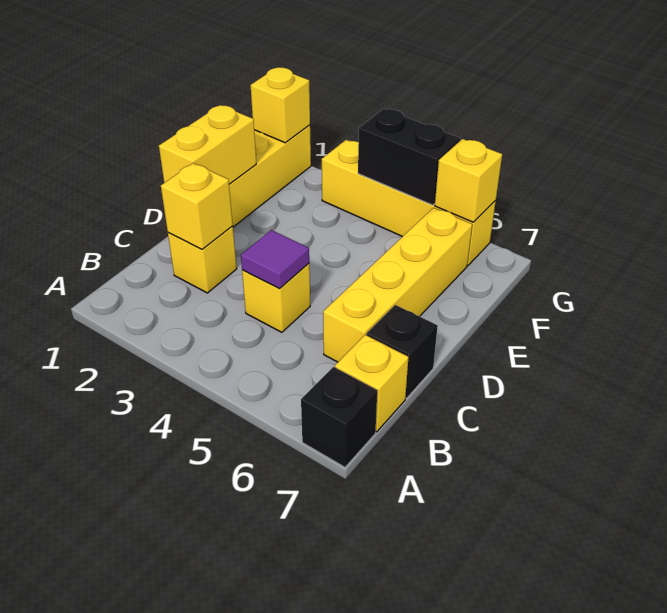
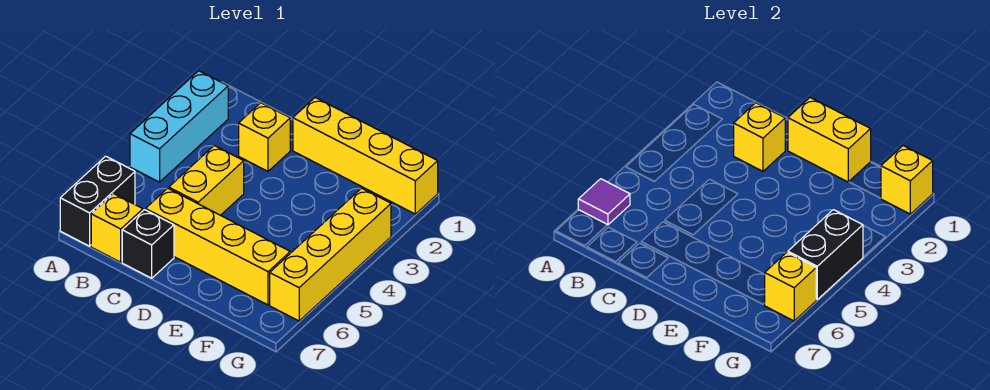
none -> cyan brick A2:A4 level 1
black brick A7 level 1 -> black brick A6:A7 level 1
yellow brick C4 level 1 -> yellow brick C4:C5 level 1
purple tile C4 level 2 -> purple tile A6 level 2

